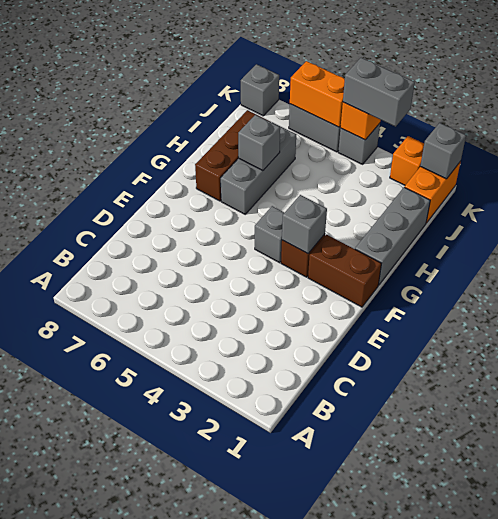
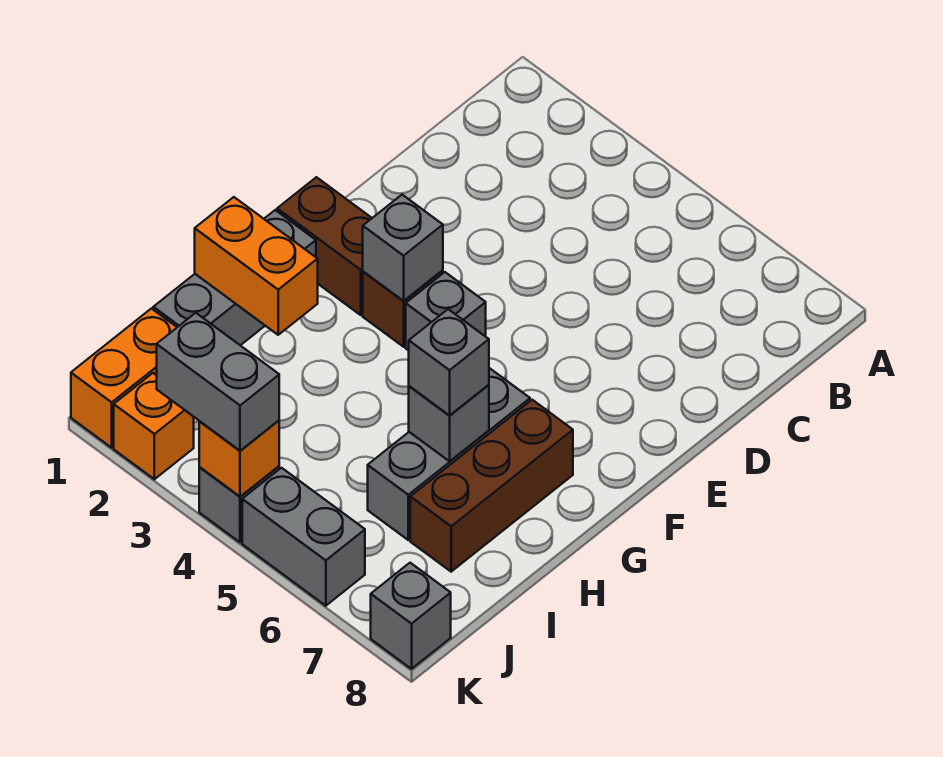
grey brick K1 level 2 -> grey brick H6 level 3
orange brick K5:K6 level 2 -> orange brick H1:H2 level 2

